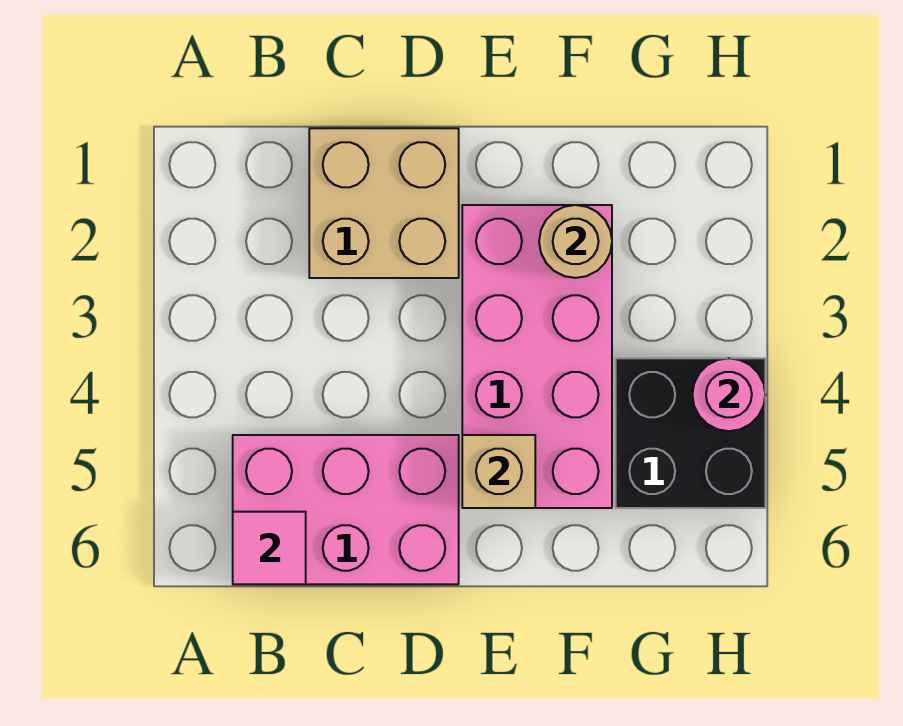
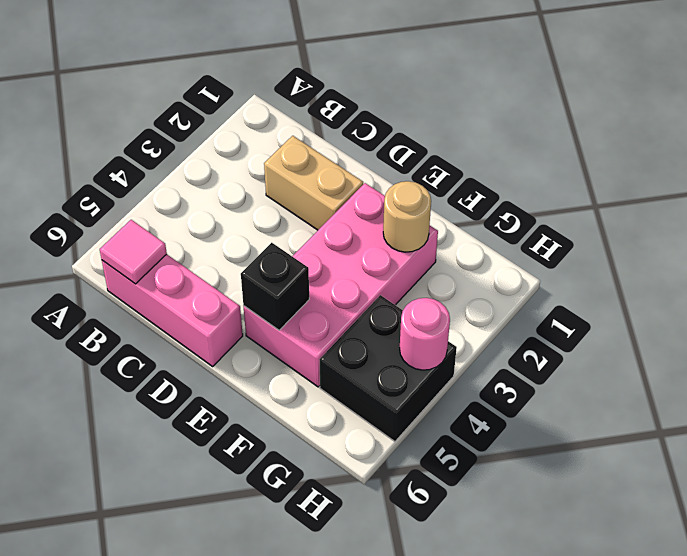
pink brick B5:D6 level 1 -> pink brick B6:D6 level 1
tan brick C1:D2 level 1 -> tan brick C2:D2 level 1
tan brick E5 level 2 -> black brick E5 level 2

